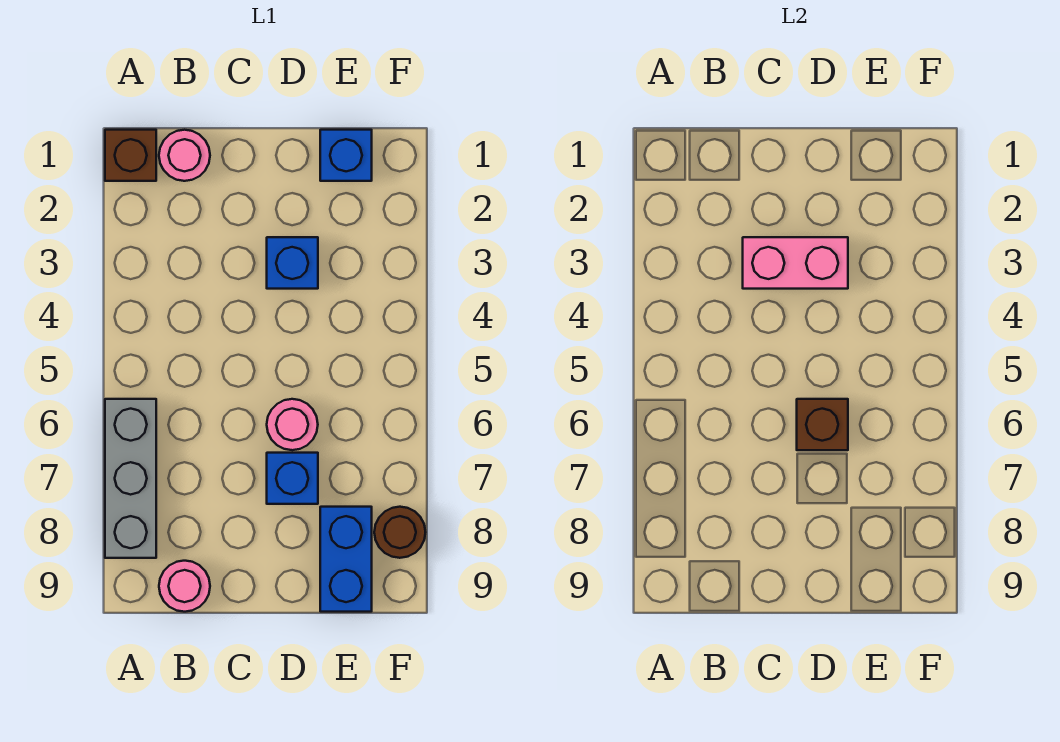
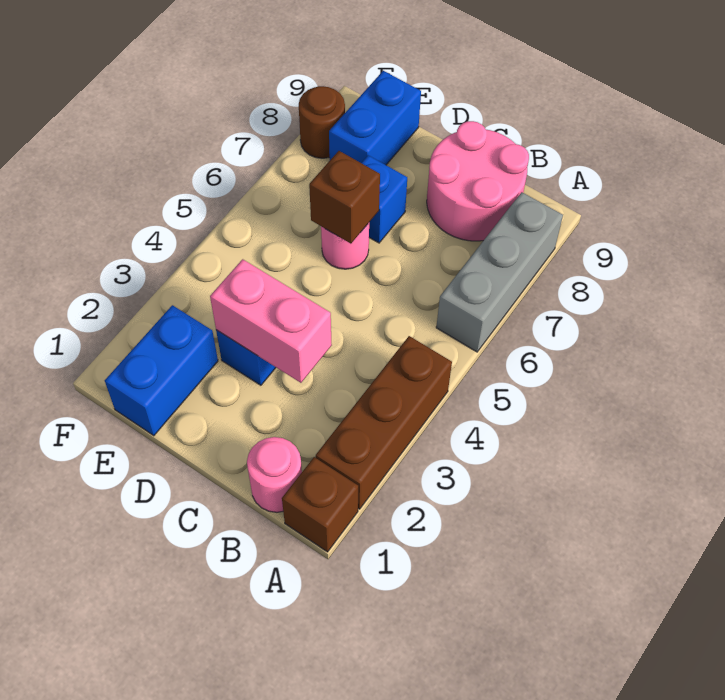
none -> brown brick A2:A4 level 1
pink round brick B9 level 1 -> pink round brick B8:C9 level 1
blue brick E1 level 1 -> blue brick E1:E2 level 1

